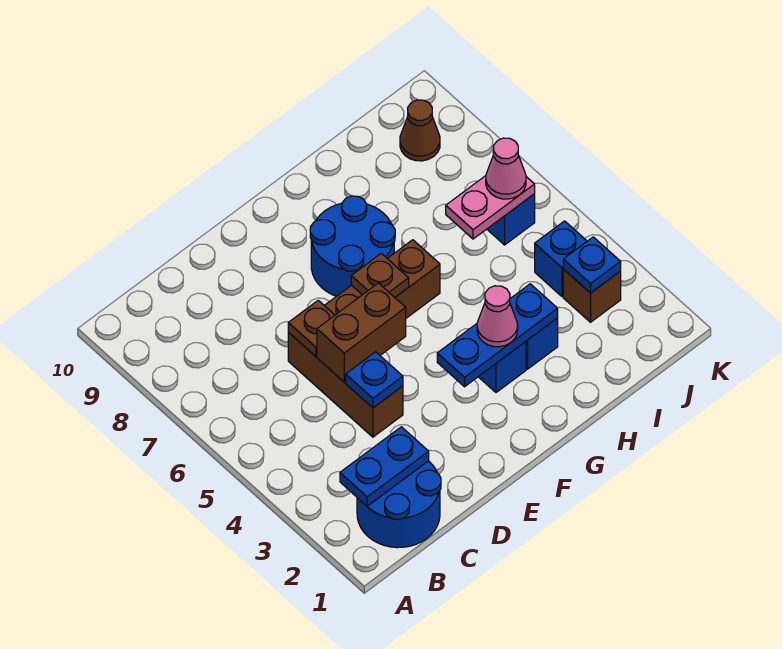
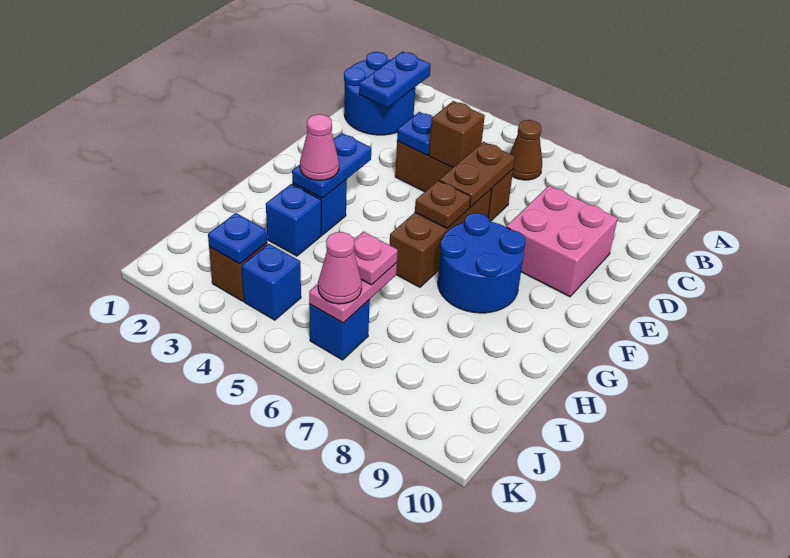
brown brick D5:E5 level 2 -> brown brick D5 level 2
brown plate D6 level 2 -> brown plate D6:E6 level 2
none -> pink brick D8:E9 level 1
blue plate F3:H3 level 2 -> blue plate F3:G3 level 2
none -> pink plate I6 level 3
brown cone J9 level 1 -> brown cone B6 level 1

